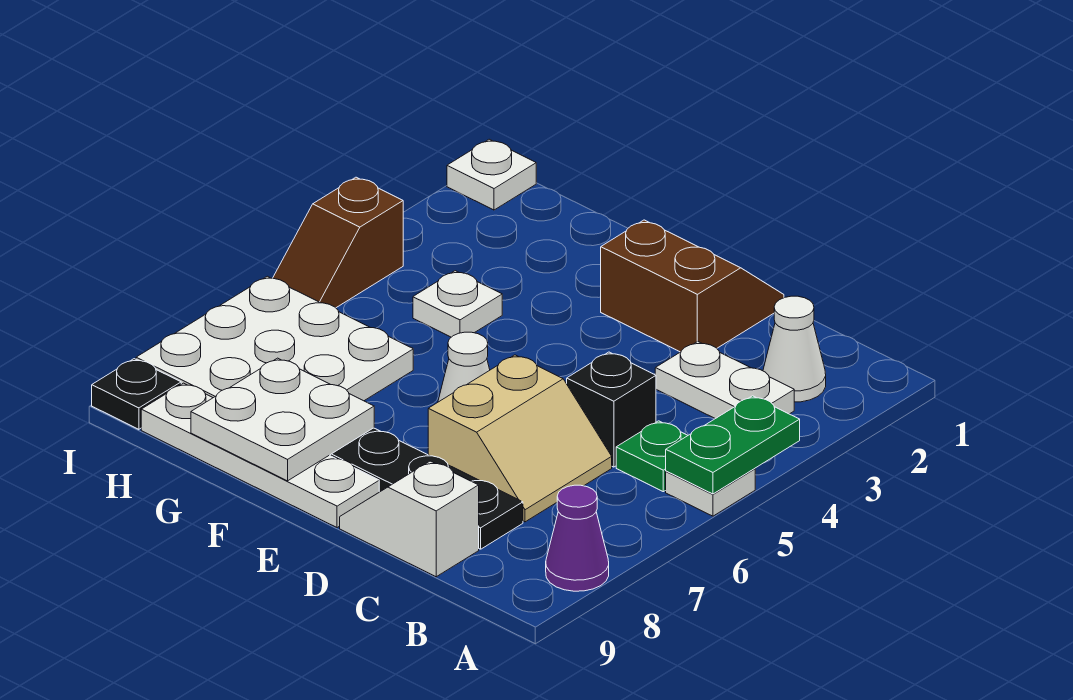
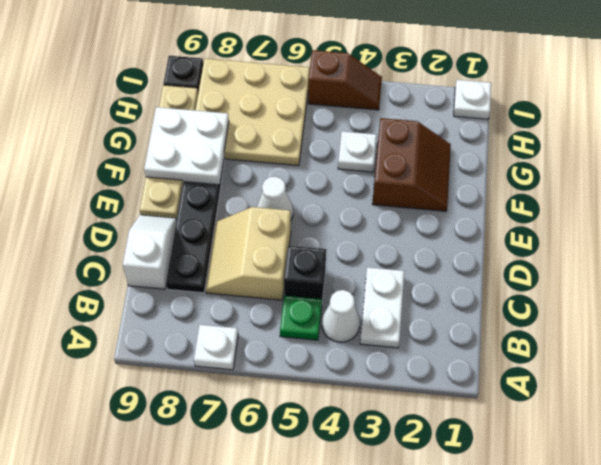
green plate A4:A5 level 2 -> none
white plate A5 level 1 -> white plate A7 level 1
purple cone A8 level 1 -> none
white cone B2 level 1 -> white cone B4 level 1
tan slope C6:D7 level 1 top D -> tan slope C6:D7 level 1 top 6
brown slope D1:E2 level 1 top 2 -> brown slope F2:G3 level 1 top 3
white plate E9:H9 level 1 -> tan plate E9:H9 level 1
white plate G6:I8 level 1 -> tan plate G6:I8 level 1
brown slope I4:I5 level 1 top 4 -> brown slope I4:I5 level 1 top 5

